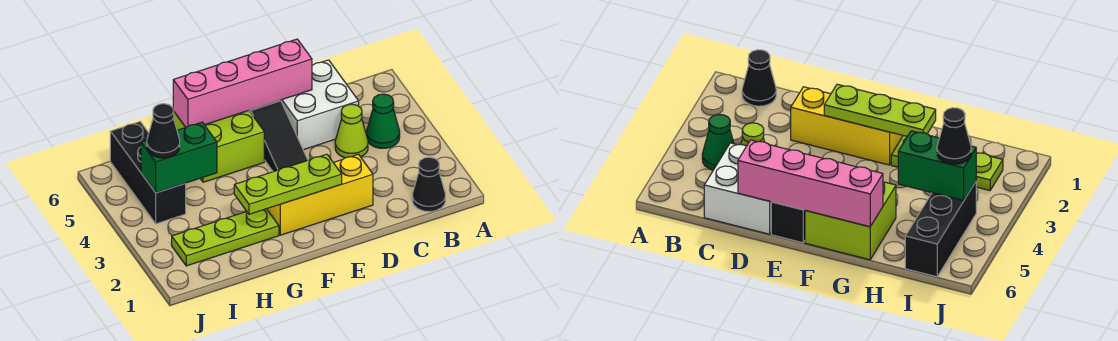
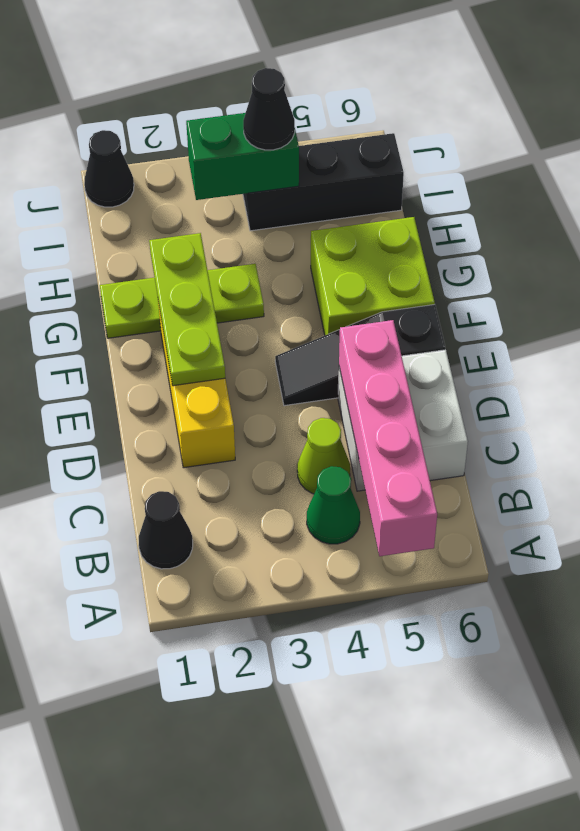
pink brick D6:G6 level 2 -> pink brick A5:D5 level 2
lime plate G2:I2 level 1 -> lime plate G1:G3 level 1
green brick H4:I4 level 2 -> green brick I3:I4 level 2
none -> black cone J1 level 1

